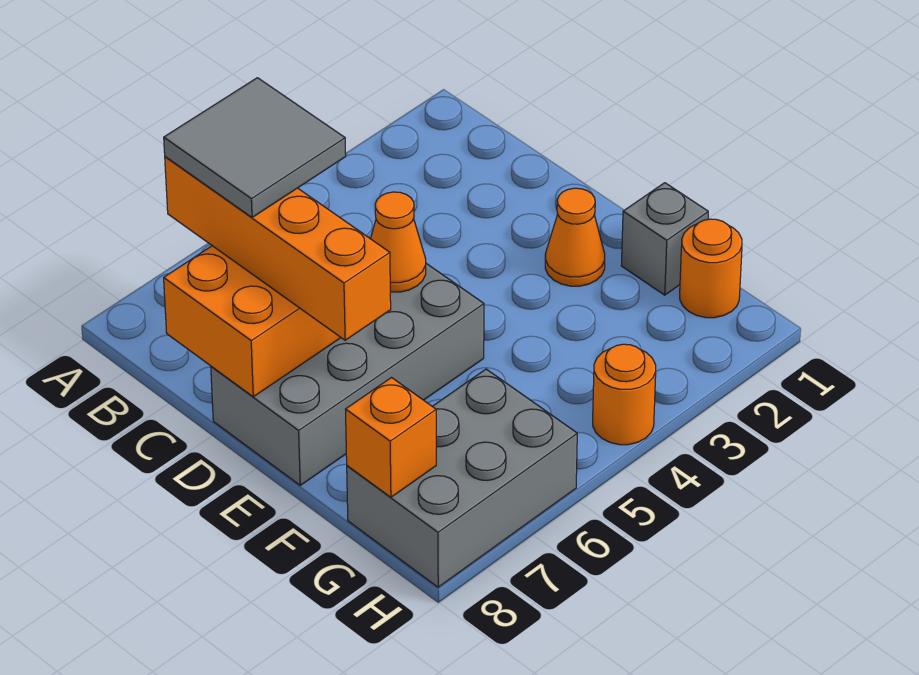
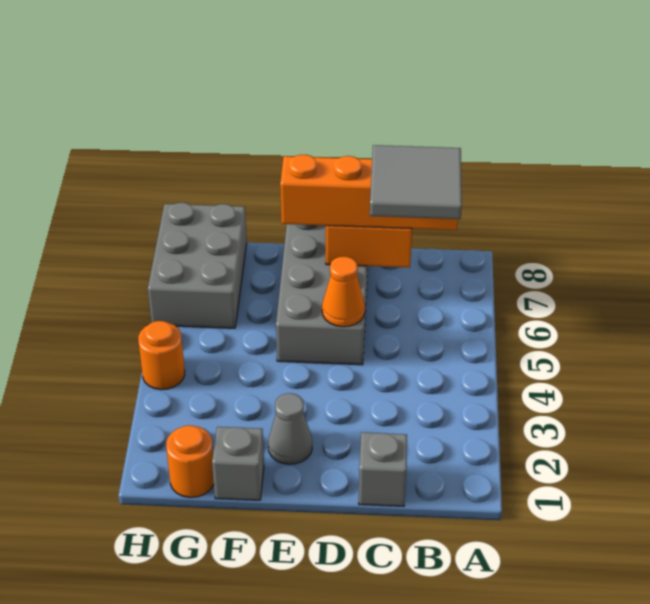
none -> grey brick C1 level 1
orange cone E2 level 1 -> grey cone E2 level 1
orange brick G8 level 2 -> none

